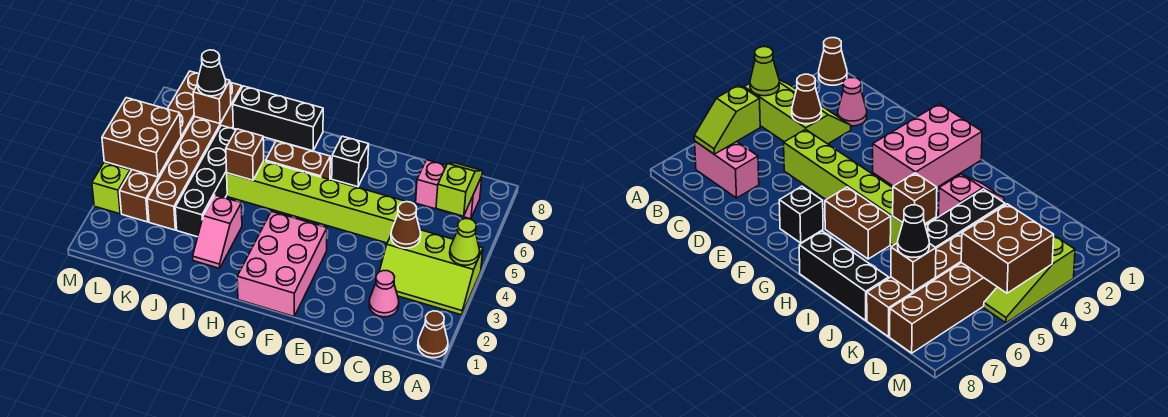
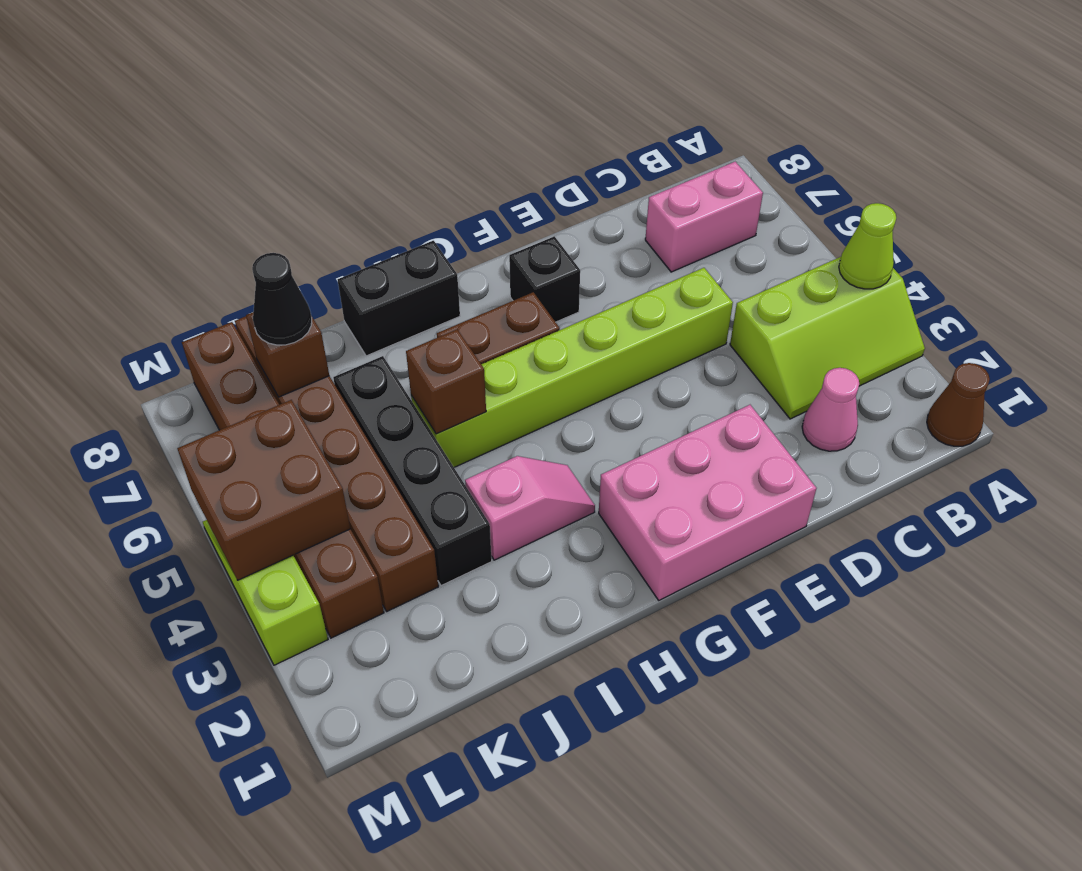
lime slope B6:B7 level 2 top 6 -> none
brown cone C4 level 2 -> none
pink brick F1:G3 level 1 -> pink brick E1:G2 level 1
black brick H8:J8 level 1 -> black brick H8:I8 level 1
pink slope I2:I3 level 1 top 3 -> pink slope H3:I3 level 1 top I

